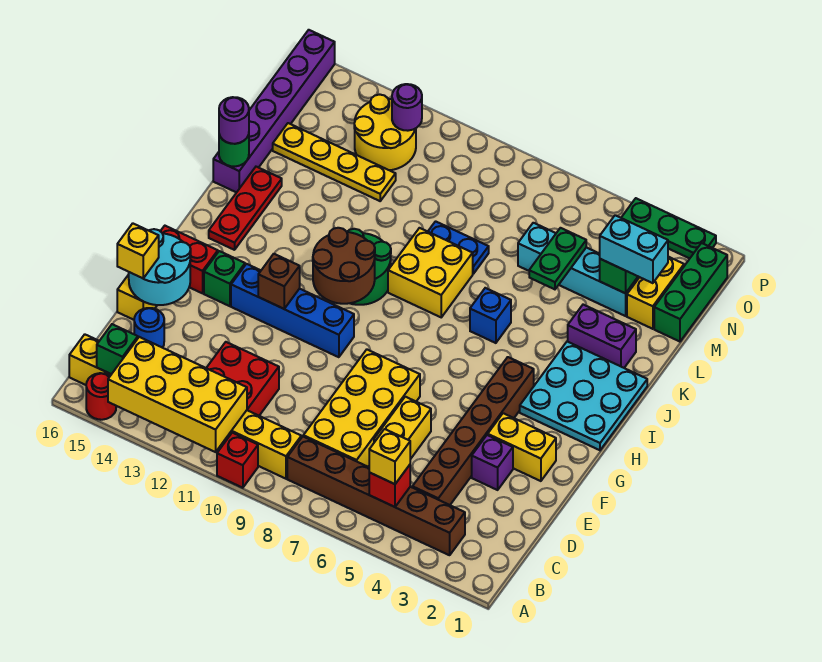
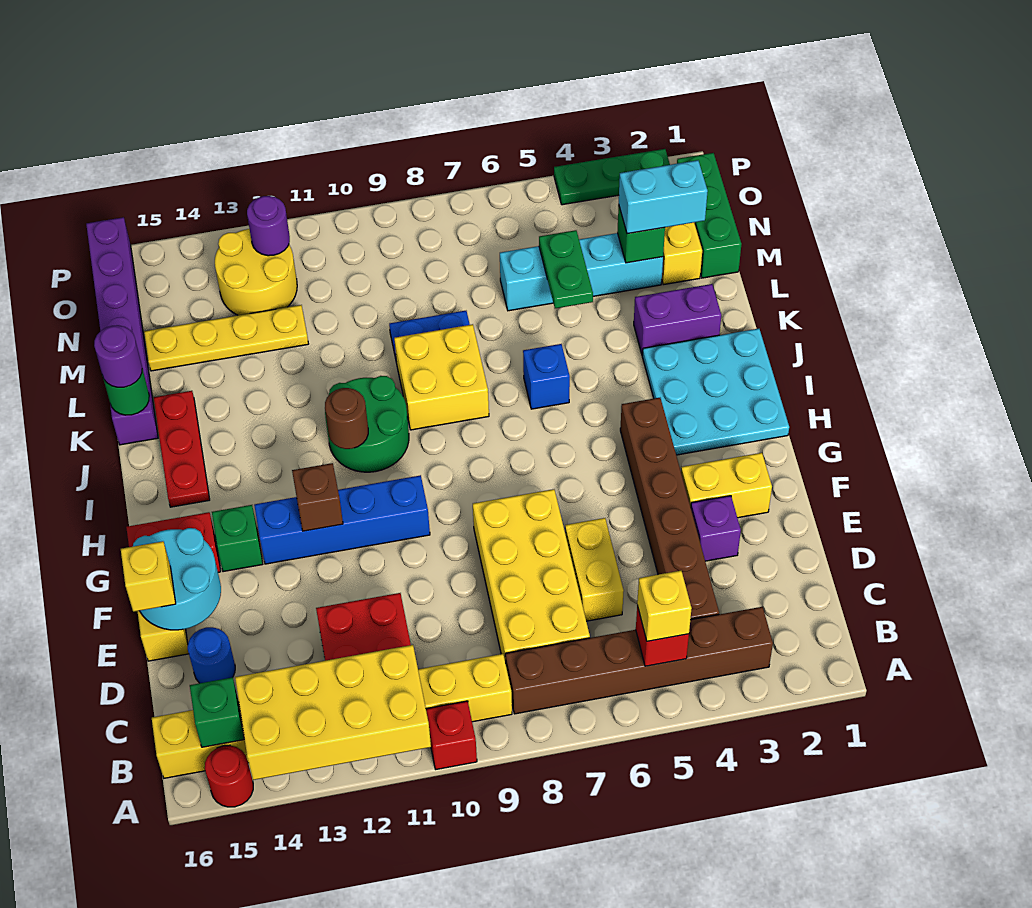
brown round brick H10:I11 level 2 -> brown round brick I11 level 2

